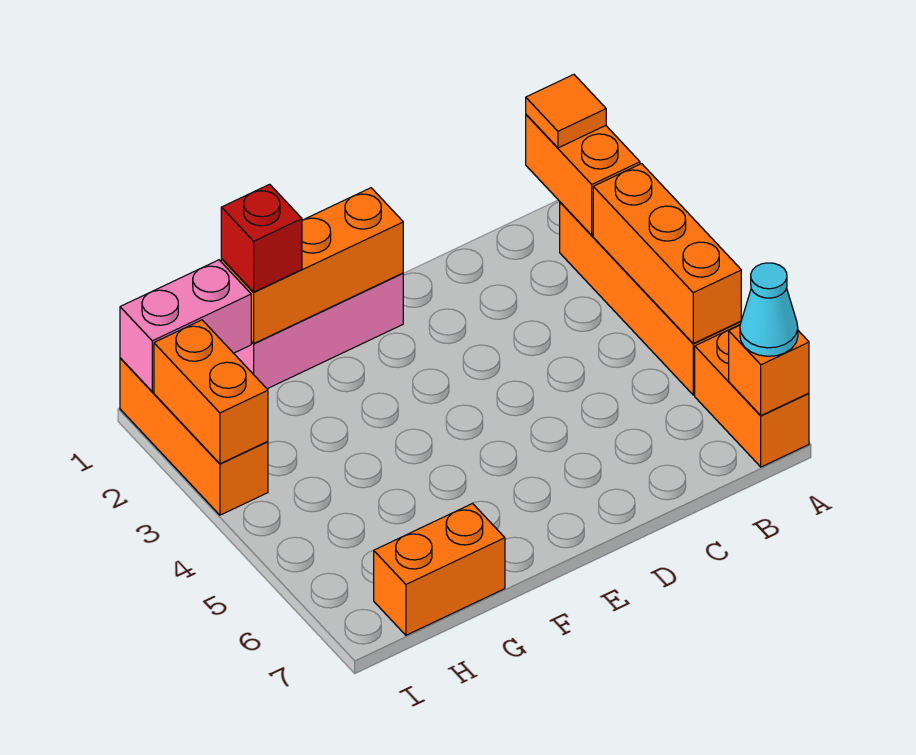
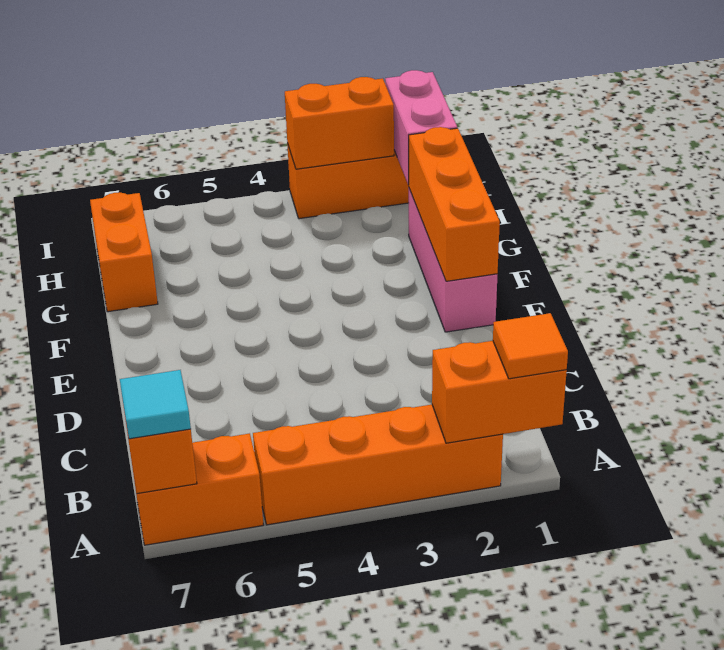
orange brick A3:A5 level 2 -> none
cyan cone A7 level 3 -> cyan tile A7 level 3
red brick G1 level 3 -> none

